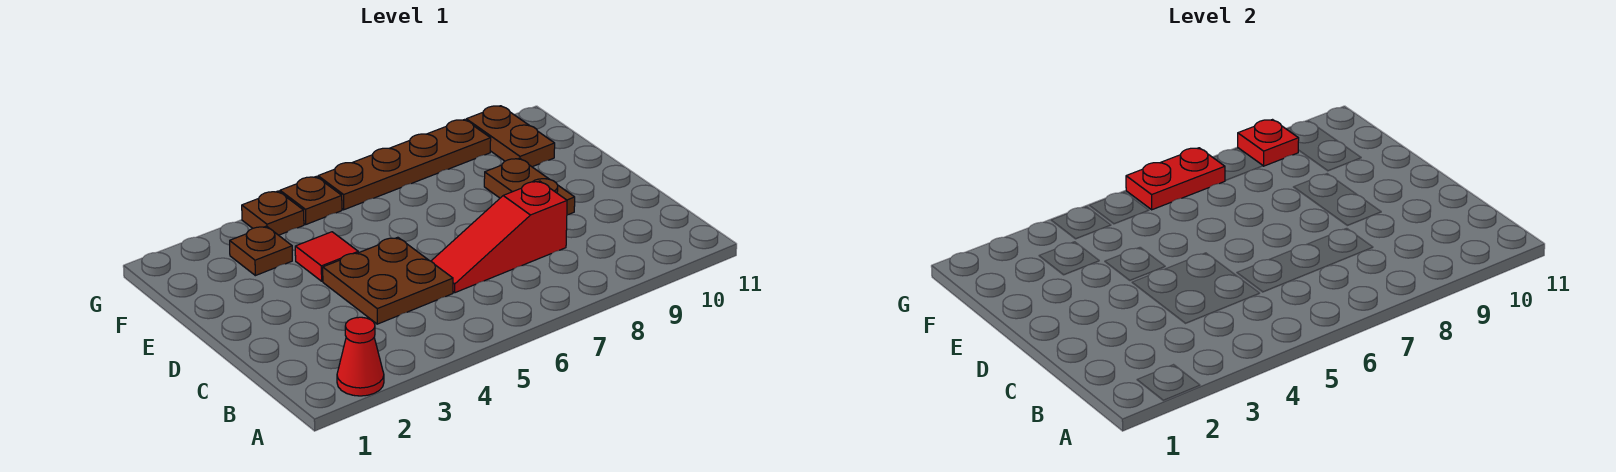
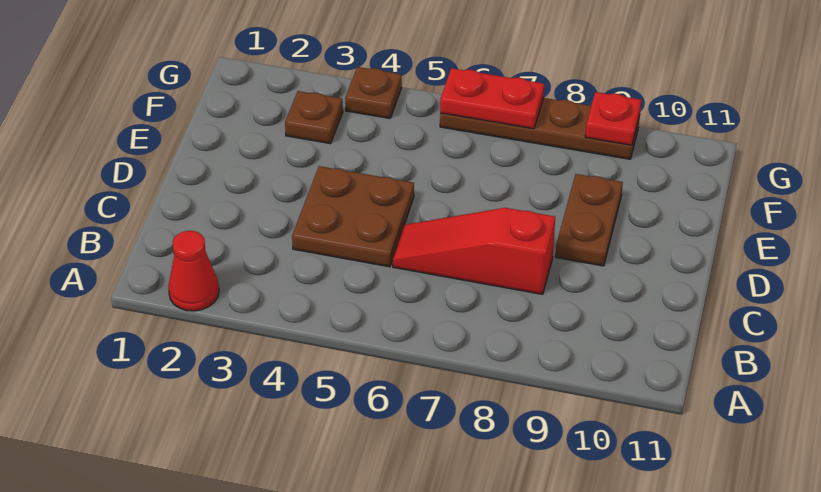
red tile E4 level 1 -> none
brown plate F10:G10 level 1 -> none
brown plate G5 level 1 -> none

